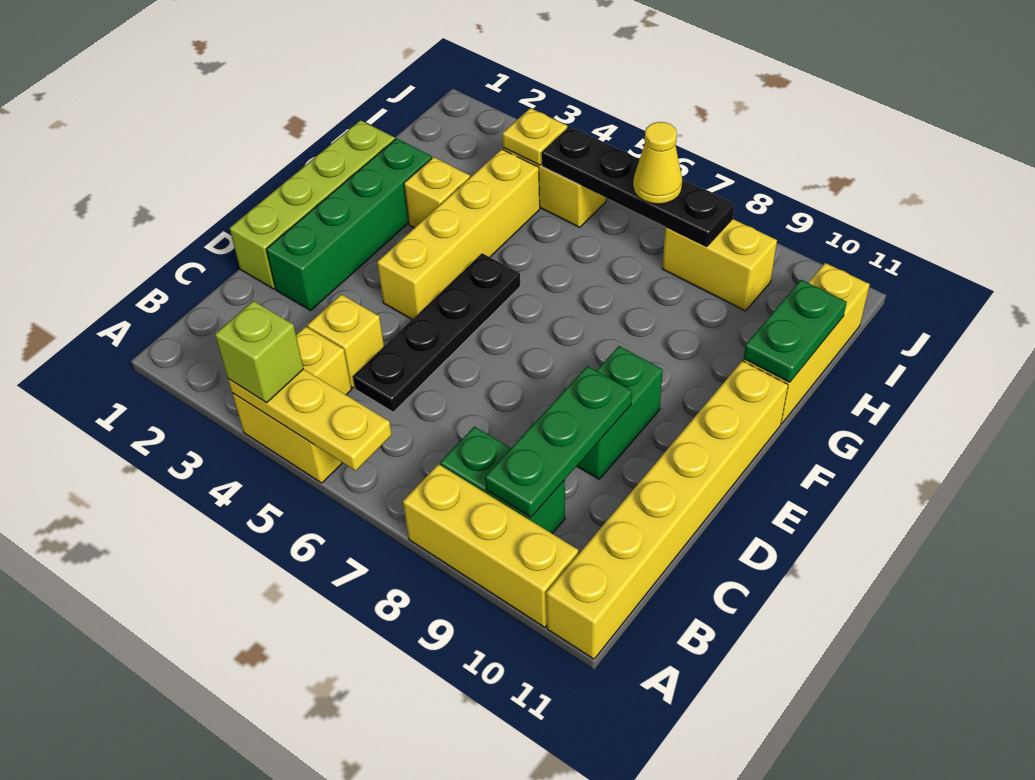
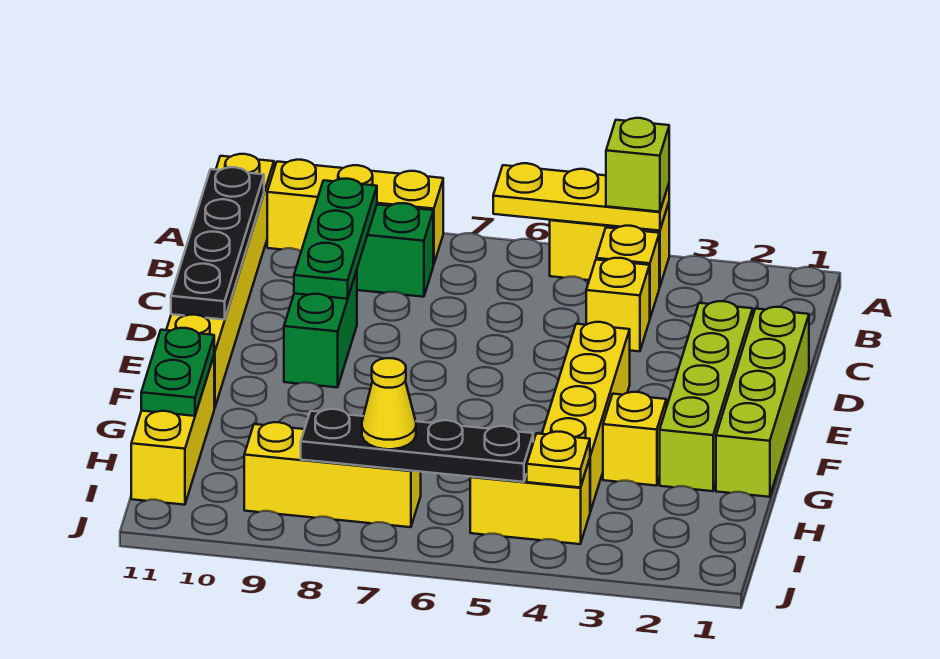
black plate C5:F5 level 1 -> black plate B11:E11 level 2
green brick D2:G2 level 1 -> lime brick D2:G2 level 1
yellow brick I8:I9 level 1 -> yellow brick I7:I9 level 1

